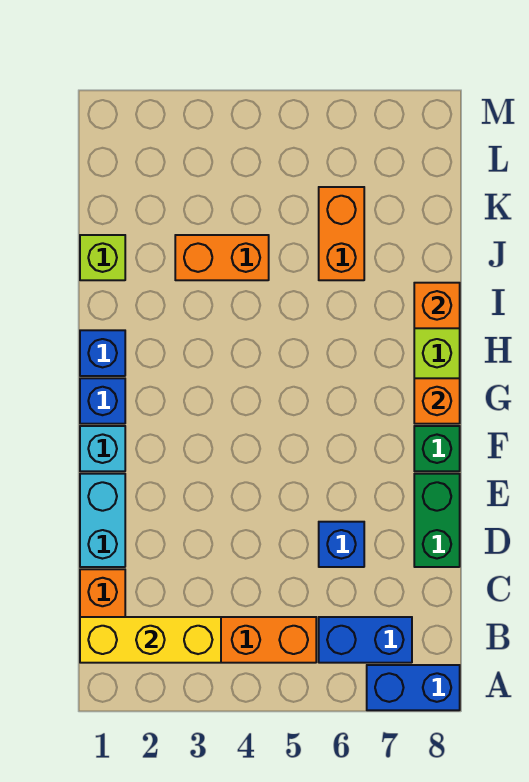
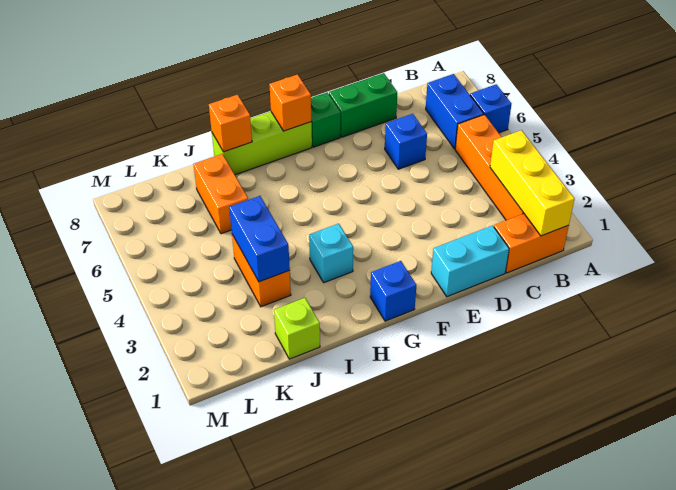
blue brick A7:A8 level 1 -> blue brick J3:J4 level 2
cyan brick F1 level 1 -> cyan brick H3 level 1
blue brick H1 level 1 -> blue brick A6 level 1
orange brick J6:K6 level 1 -> orange brick J6:J7 level 1

